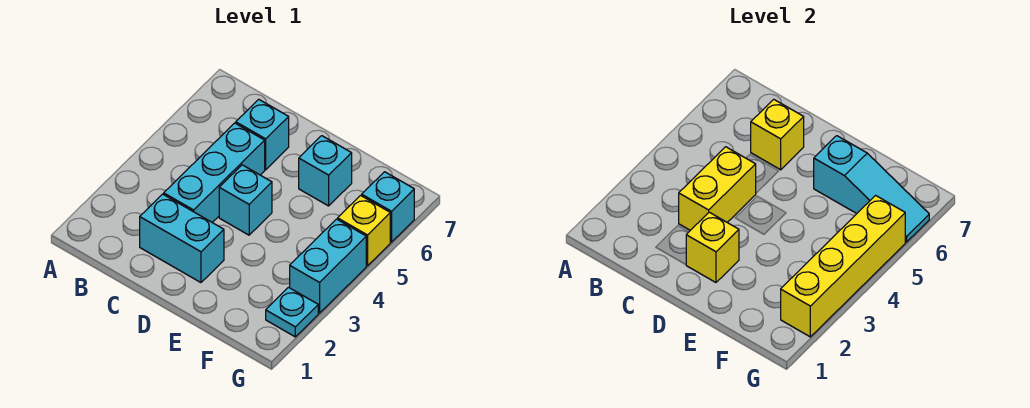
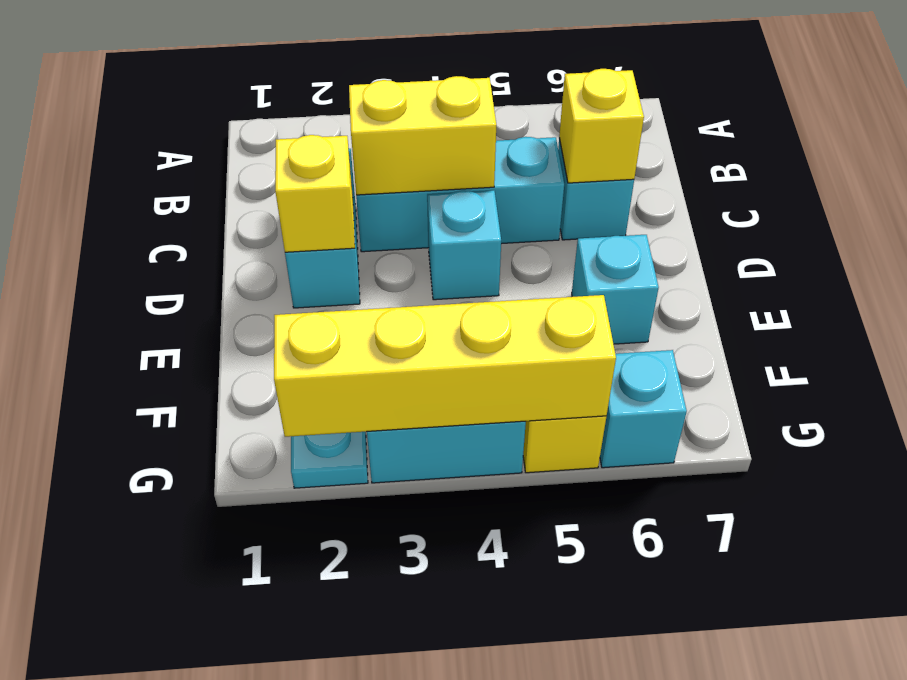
cyan slope E6:G6 level 2 top E -> none

